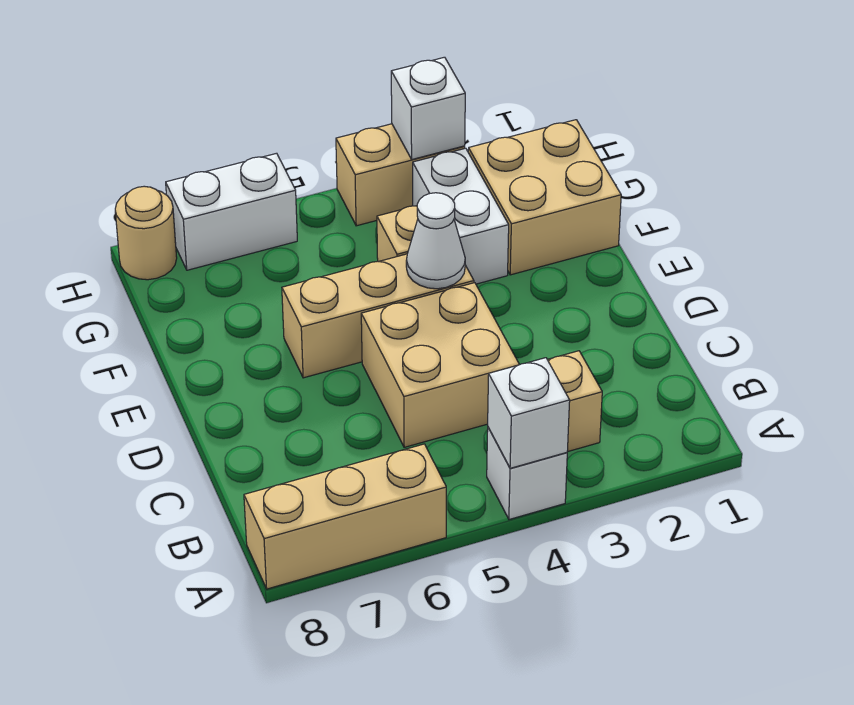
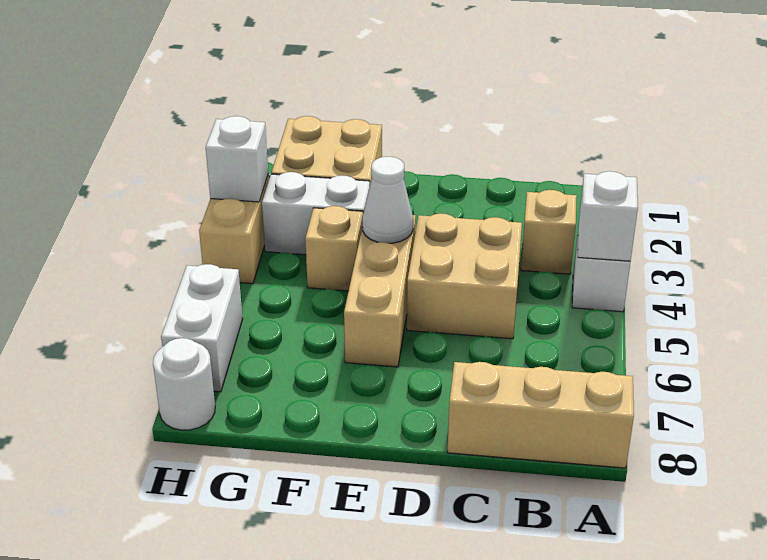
tan brick A6:A8 level 1 -> tan brick A8:C8 level 1
tan round brick H8 level 1 -> white round brick H8 level 1

